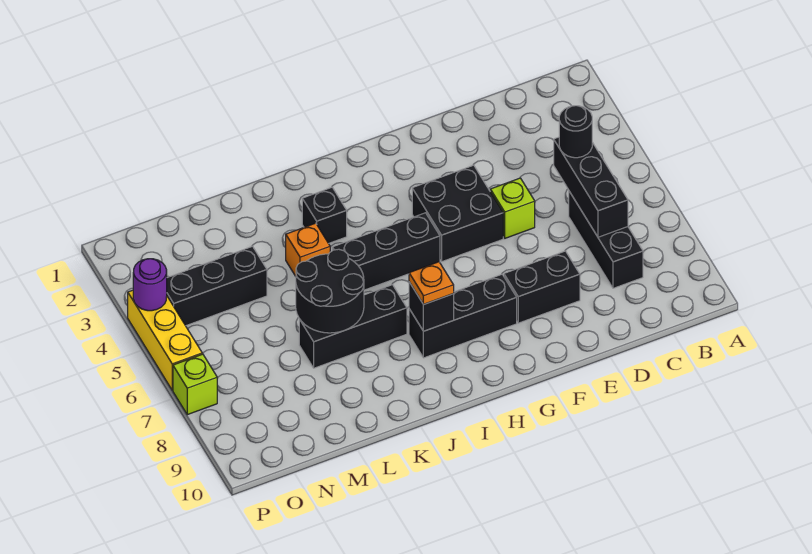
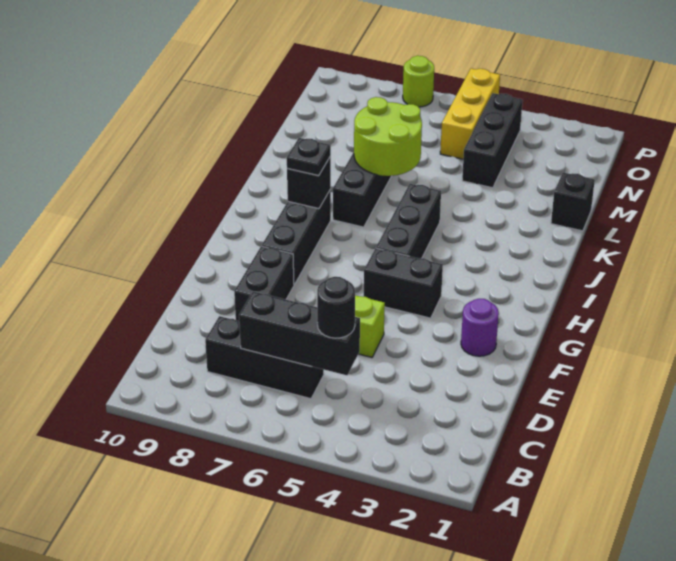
black brick F4:G5 level 1 -> black brick G4:G5 level 1
orange plate I8 level 3 -> black plate I8 level 3
black brick J3 level 1 -> black brick L1 level 1
orange brick K4 level 1 -> none
black round brick K6:L7 level 2 -> lime round brick K6:L7 level 2
yellow brick P4:P6 level 1 -> yellow brick N5:P5 level 1
purple round brick P4 level 2 -> purple round brick F2 level 1
lime brick P7 level 1 -> lime round brick P7 level 1

